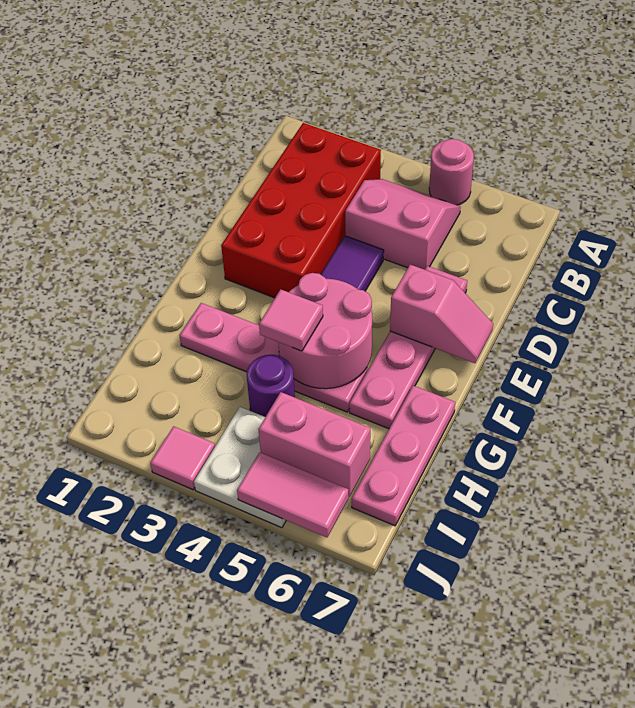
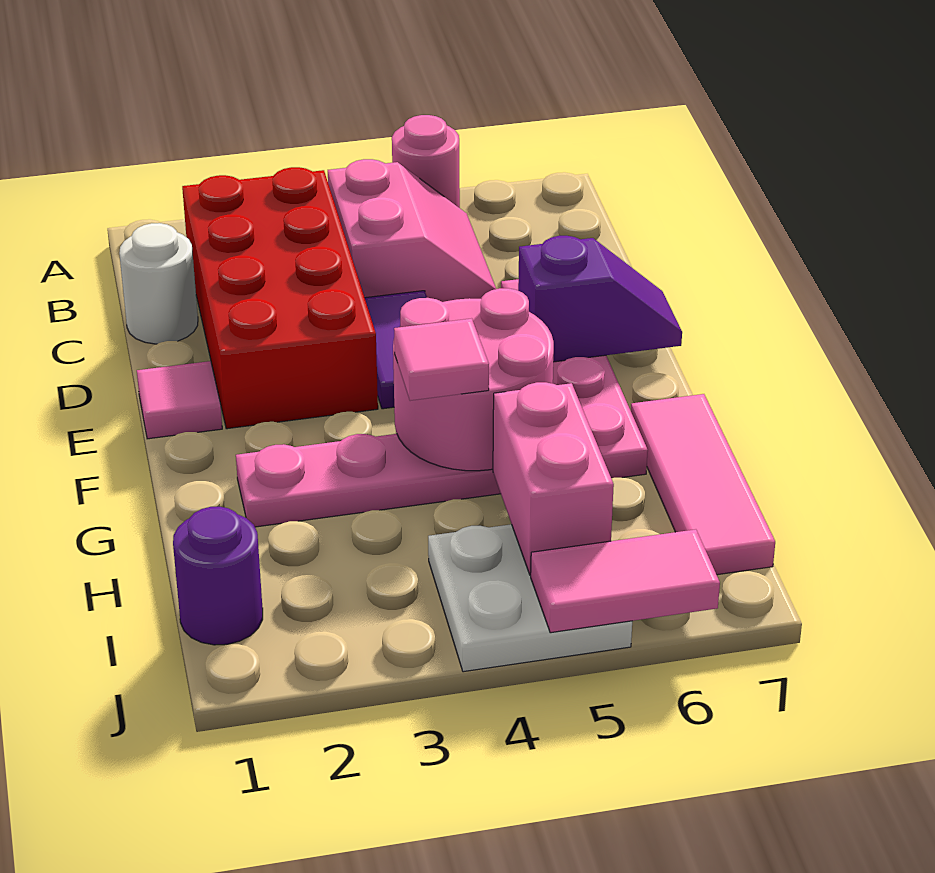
pink slope B4:C5 level 1 top C -> pink slope B4:C5 level 1 top 4
none -> white round brick C1 level 1
pink slope E6:E7 level 2 top 6 -> purple slope E6:E7 level 2 top 6
pink plate G7:I7 level 1 -> pink tile G7:I7 level 1
purple round brick H4 level 1 -> purple round brick I1 level 1
pink brick I5:I6 level 2 -> pink brick H5:I5 level 2
pink tile J3 level 1 -> pink tile E1 level 1

